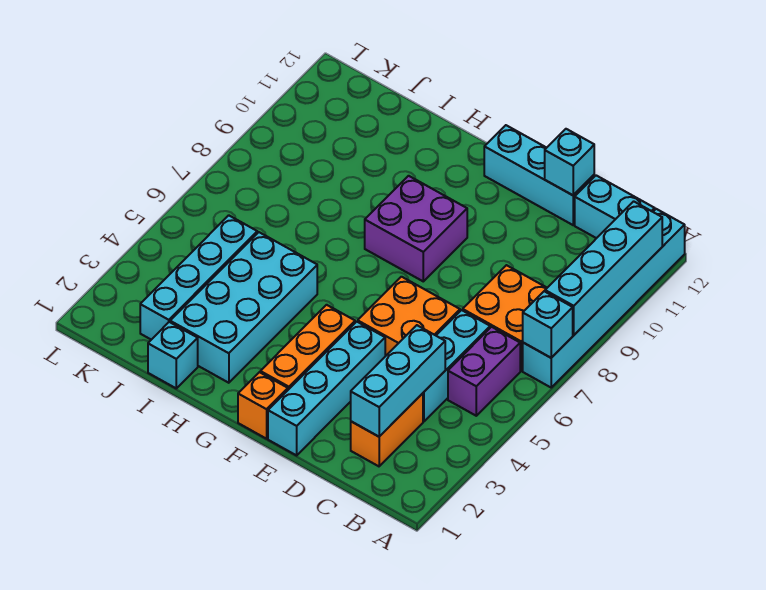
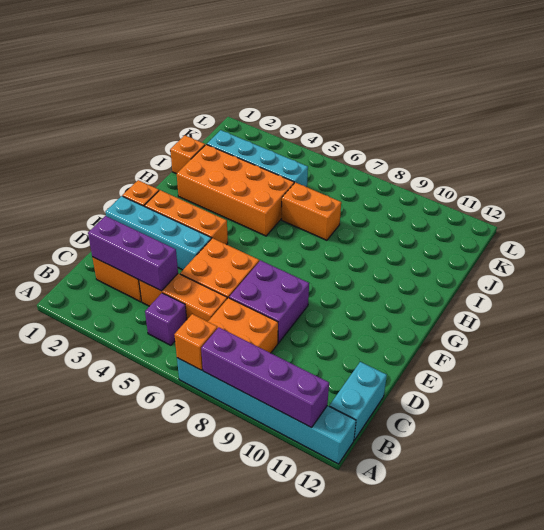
cyan brick A7 level 2 -> orange brick A7 level 2
cyan brick A8:A11 level 2 -> purple brick A8:A11 level 2
purple brick B5:B6 level 1 -> purple brick B5 level 1
cyan brick C2:C4 level 2 -> purple brick C2:C4 level 2
cyan brick C4:C6 level 1 -> orange brick C4:C6 level 1
cyan brick D12:F12 level 1 -> none
cyan brick D12 level 2 -> none
purple brick F8:G9 level 1 -> purple brick D7:E8 level 1
cyan brick H2:I5 level 1 -> orange brick H2:I5 level 1
cyan brick I1 level 1 -> orange brick I1 level 1
none -> orange brick I6:I7 level 1

